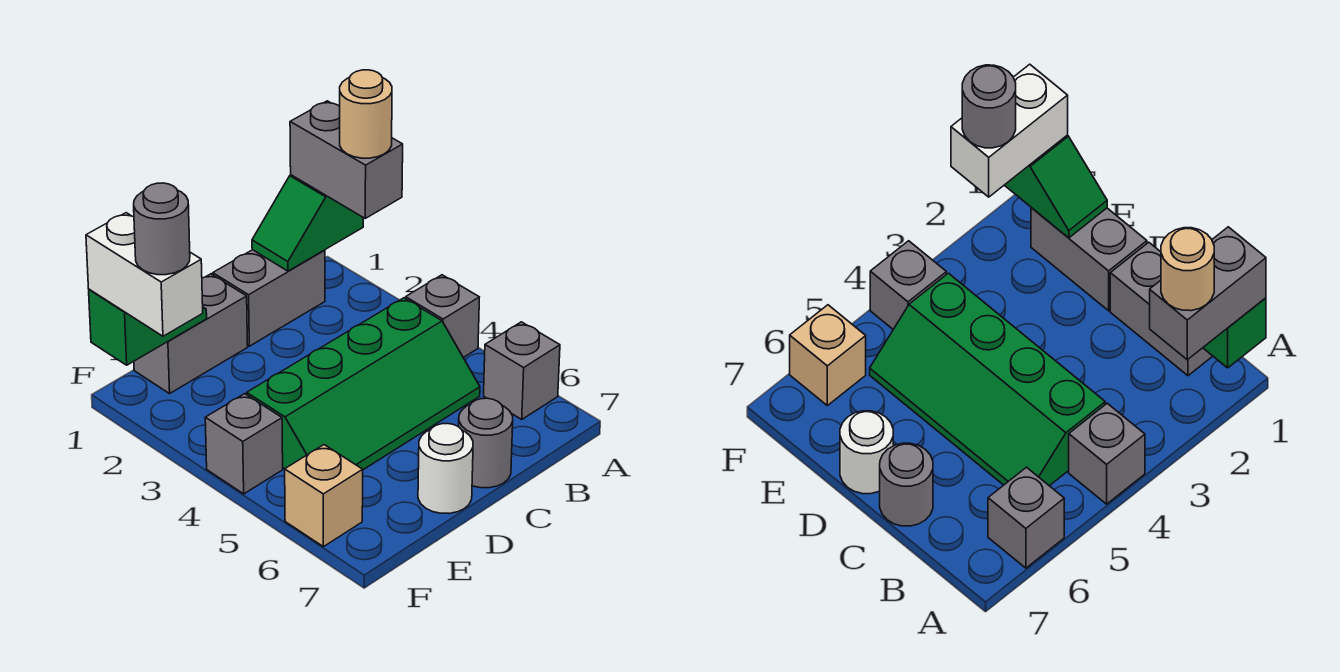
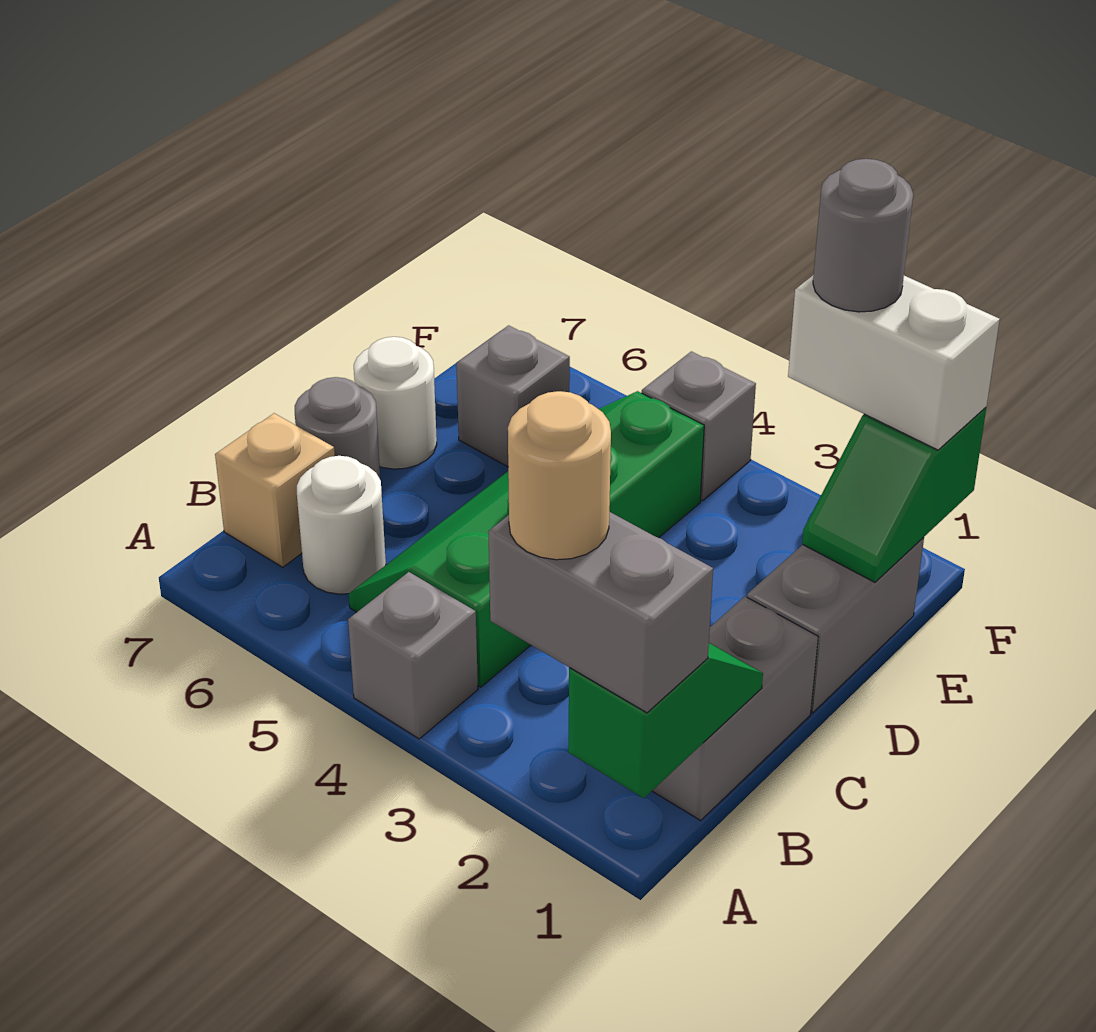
grey brick A6 level 1 -> grey brick E6 level 1
none -> white round brick B6 level 1
tan brick F6 level 1 -> tan brick B7 level 1

